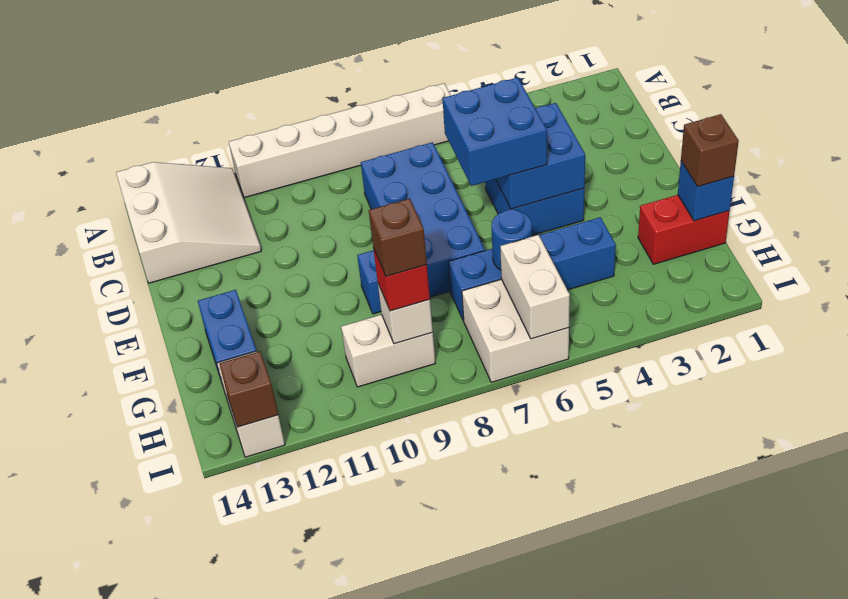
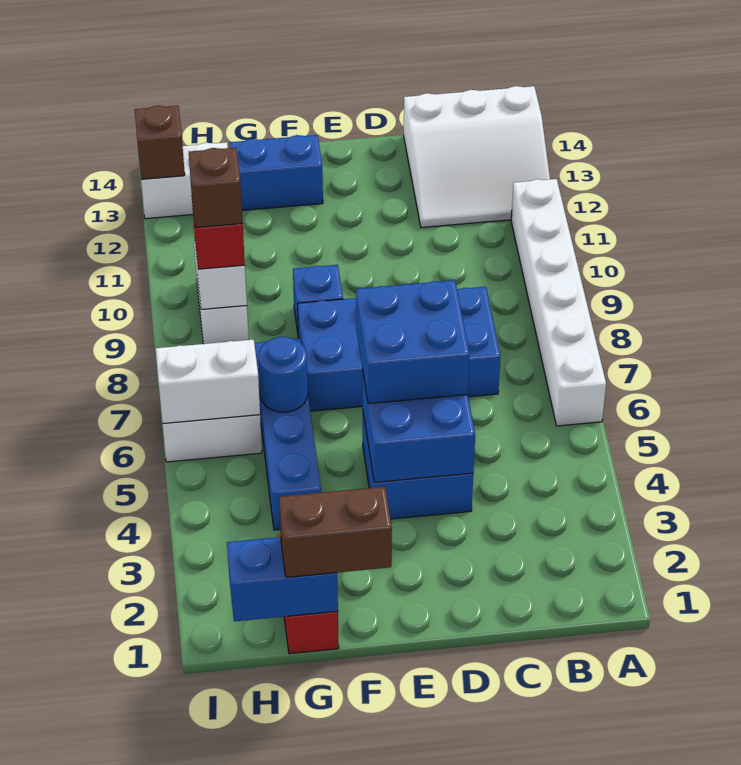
blue brick G1 level 2 -> blue brick G1:H1 level 2
brown brick G1 level 3 -> brown brick F1:G1 level 3

